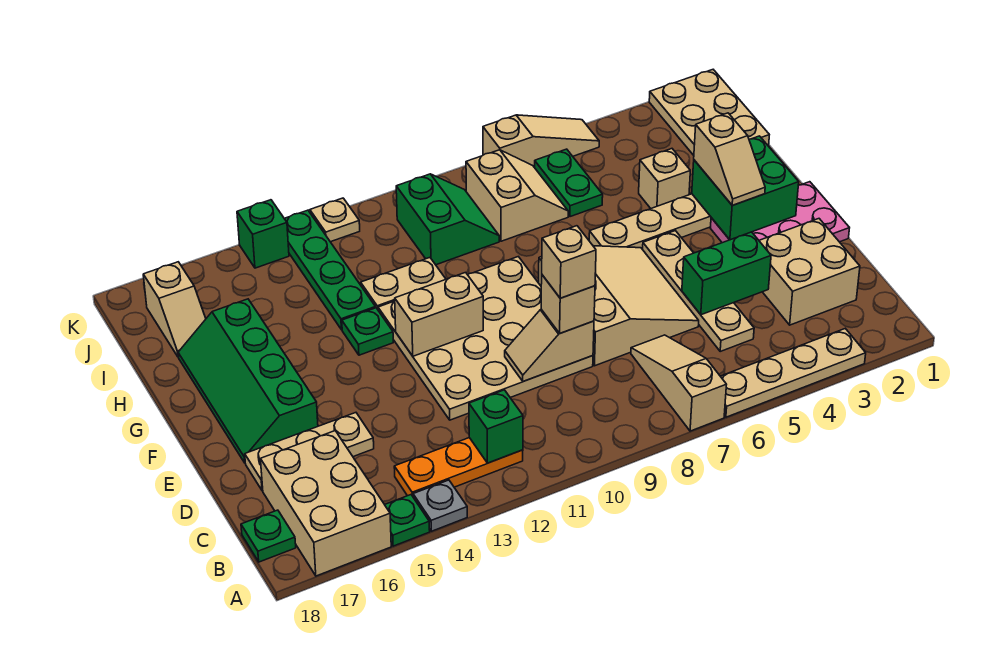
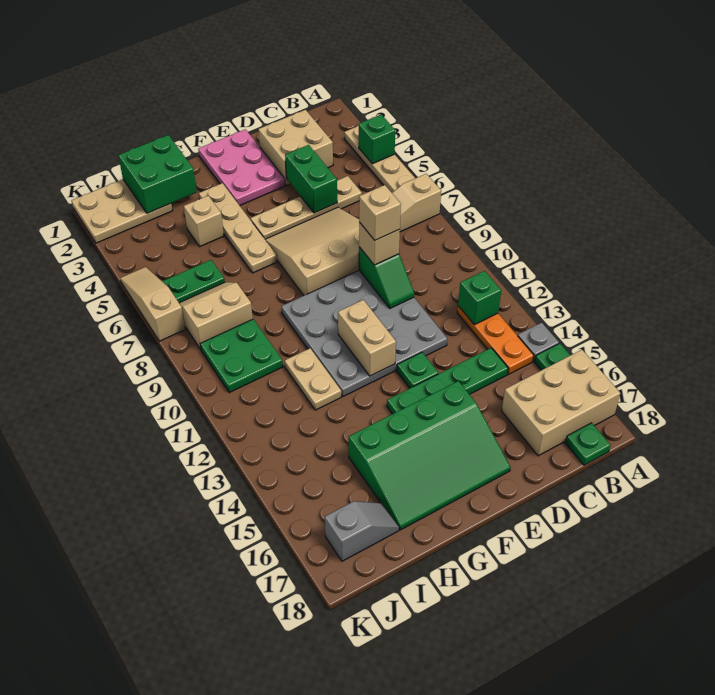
tan plate D9:G12 level 1 -> grey plate D9:G12 level 1
tan slope D9:D10 level 2 top 9 -> green slope D9:D10 level 2 top 9
tan plate D15:D17 level 1 -> none
green slope E16:H17 level 1 top 16 -> green slope E15:H17 level 1 top 15
green brick F2:G3 level 2 -> green brick H1:I2 level 2
tan slope F3:G3 level 3 top G -> none
green plate G13 level 1 -> green plate E13 level 1
green plate H13:K13 level 1 -> green plate C14:F14 level 1
green slope I9:J10 level 1 top 10 -> green plate I9:J10 level 1
tan slope I17:J17 level 1 top J -> grey slope I17:J17 level 1 top J
tan plate K12 level 1 -> none
green brick K14 level 1 -> green brick A4 level 2

